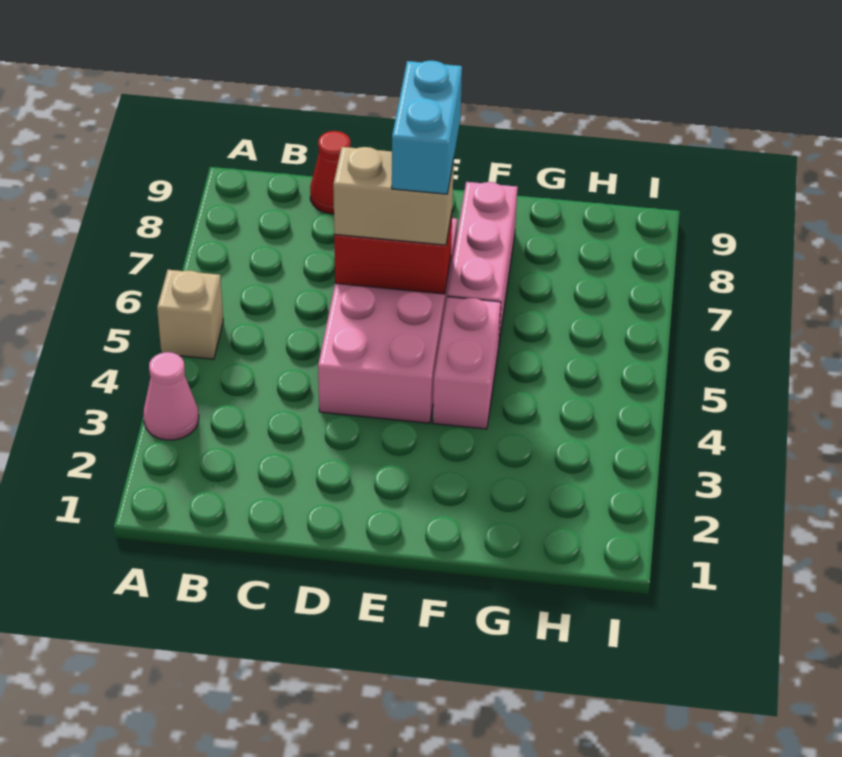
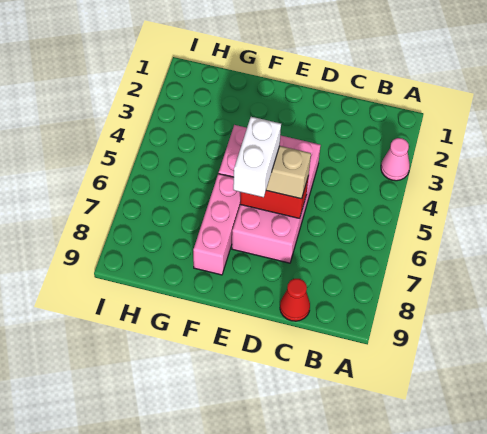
tan brick A5 level 1 -> none
cyan brick E6:E7 level 4 -> white brick E6:E7 level 4

